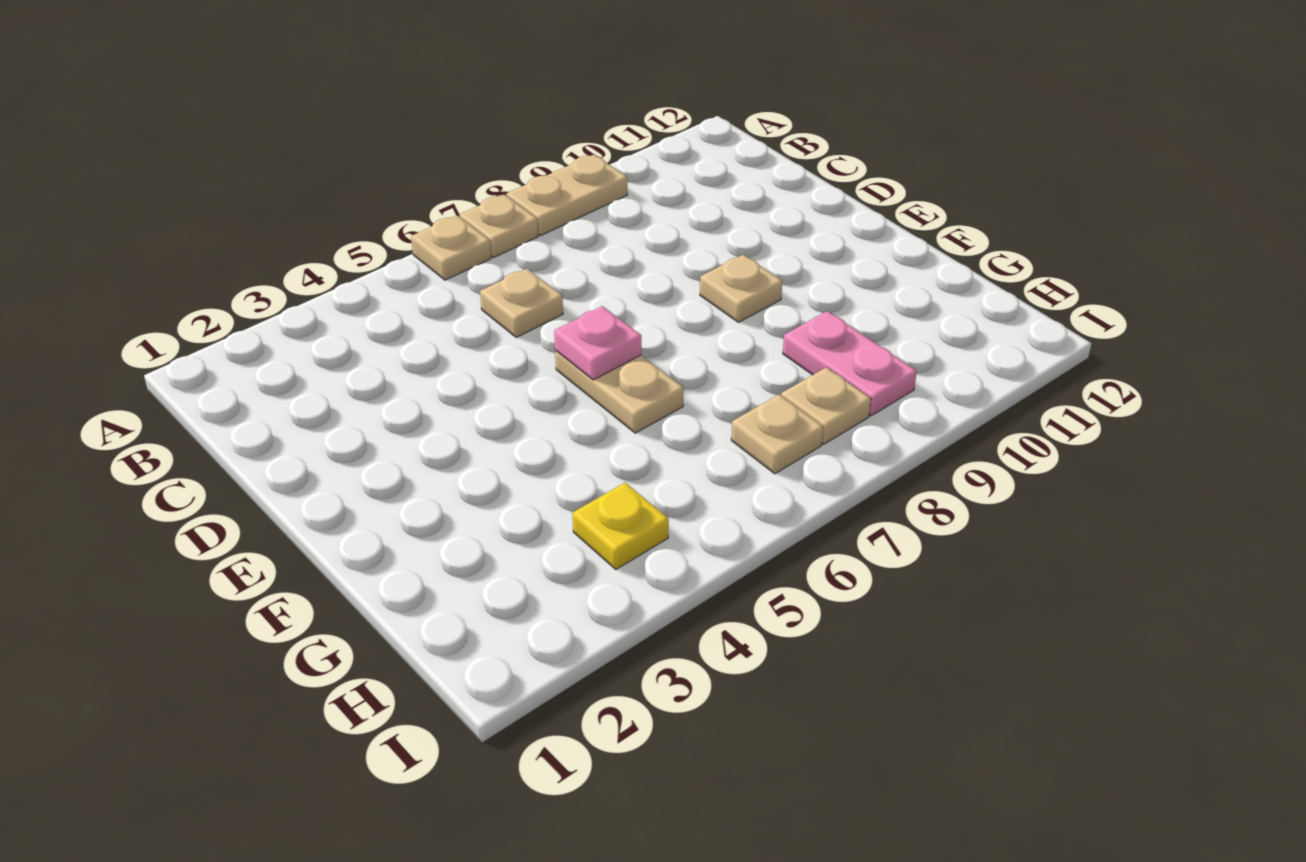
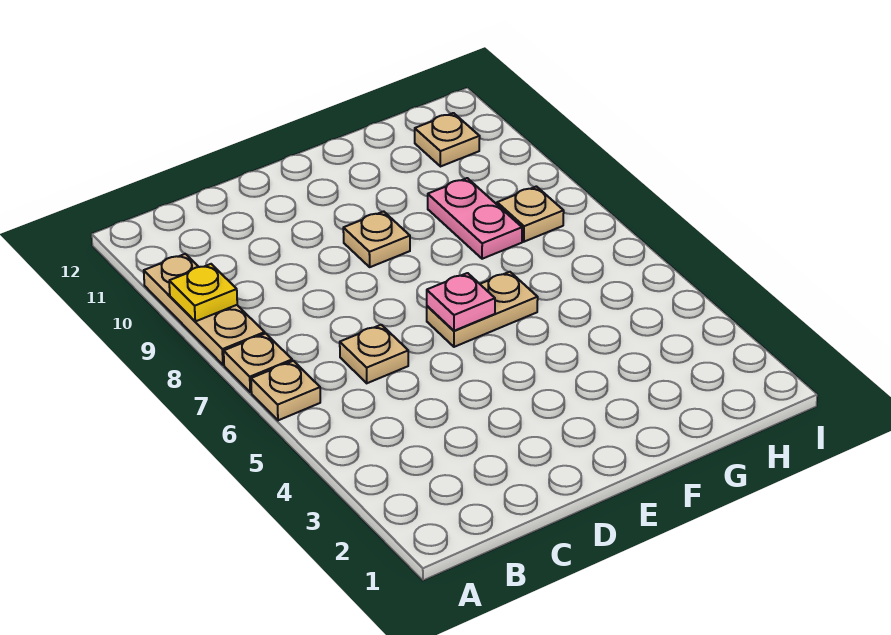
tan plate A8:A9 level 1 -> tan plate A8:A10 level 1
pink plate G9:H9 level 1 -> pink plate G8:G9 level 1
yellow plate H4 level 1 -> yellow plate A9 level 2
tan plate H7 level 1 -> tan plate H11 level 1

